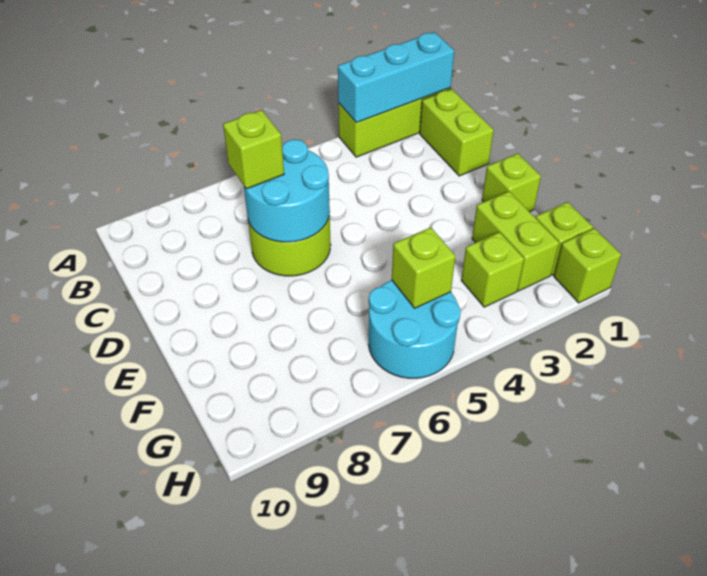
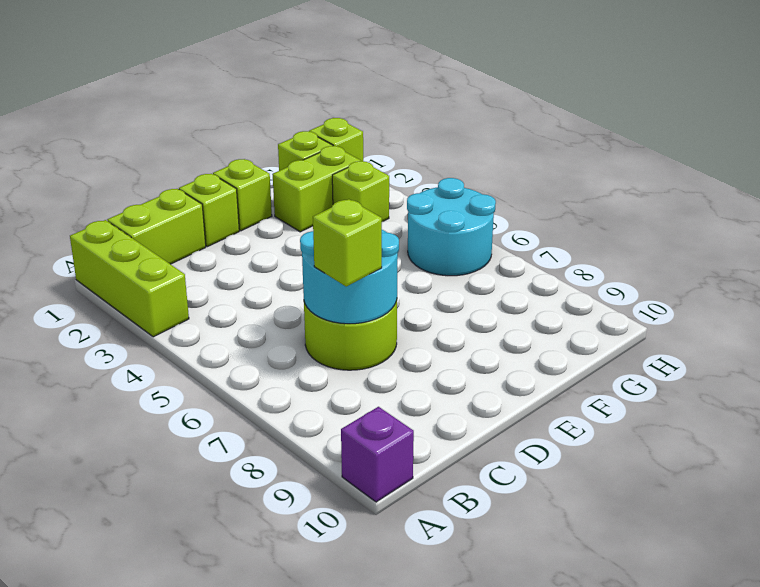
cyan brick A1:A3 level 2 -> none
none -> purple brick A10 level 1
lime brick G5 level 2 -> lime brick D1 level 1

